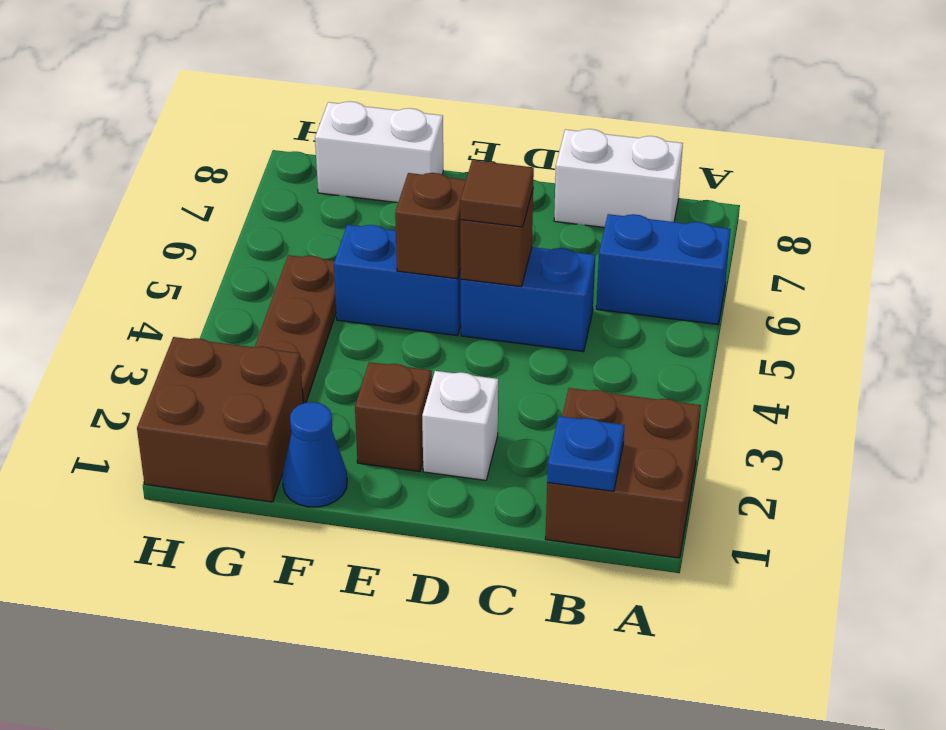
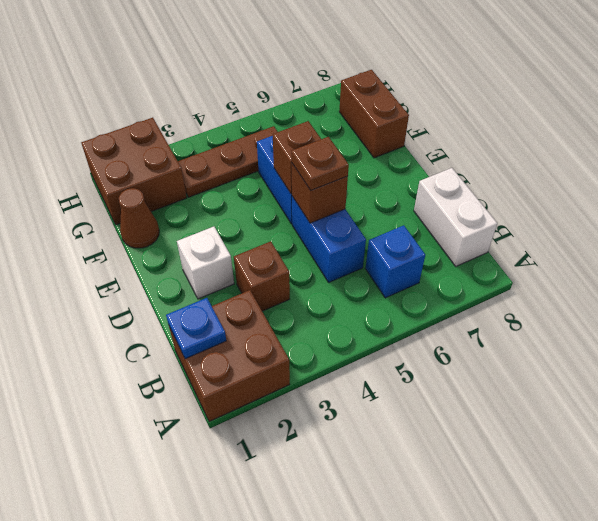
blue brick A6:B6 level 1 -> blue brick B6 level 1
brown tile D5 level 3 -> brown plate D5 level 3
brown brick E2 level 1 -> brown brick C3 level 1
blue cone F1 level 1 -> brown cone F1 level 1
white brick F8:G8 level 1 -> brown brick F8:G8 level 1

